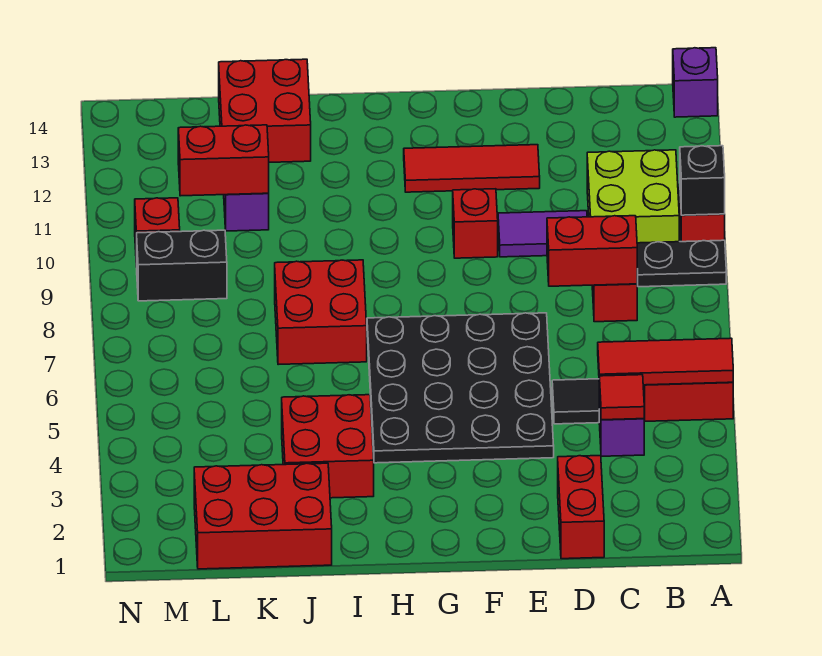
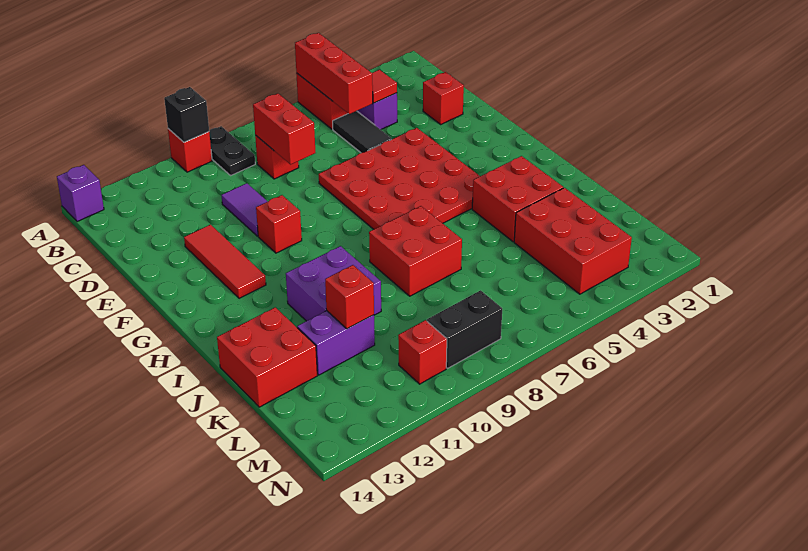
red tile A5:C5 level 2 -> red brick A5:C5 level 2
lime brick B10:C11 level 1 -> none
red brick D1:D2 level 1 -> red brick D2 level 1
black plate E4:H7 level 1 -> red plate E4:H7 level 1
none -> purple brick I10:J11 level 1
red brick J1:L2 level 1 -> red brick K3:M4 level 1
red brick K11:L11 level 2 -> red brick K11 level 2
black brick L9:M9 level 1 -> black brick M8:M9 level 1

